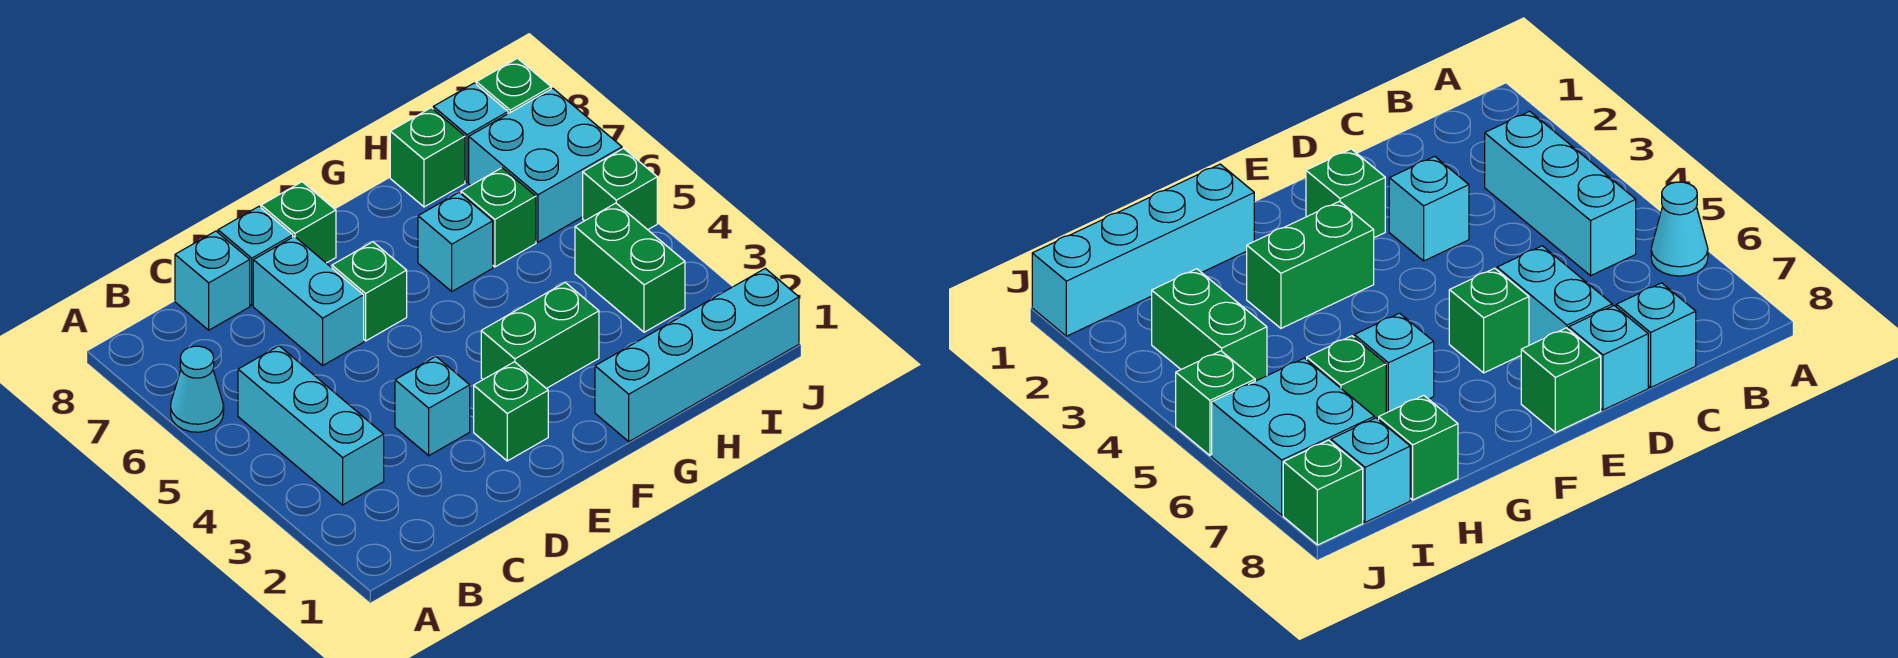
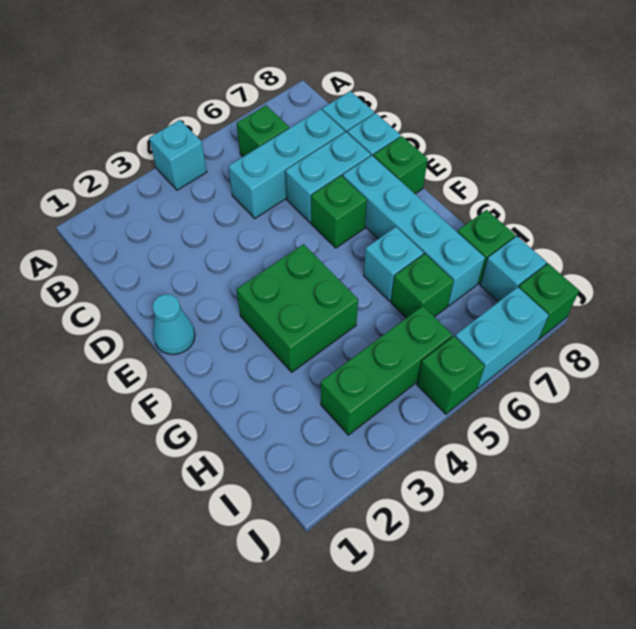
cyan cone A6 level 1 -> cyan cone E1 level 1
cyan brick B3:B5 level 1 -> cyan brick C5:C7 level 1
cyan brick D3 level 1 -> cyan brick A4 level 1
green brick E2 level 1 -> green brick B6 level 1
green brick F3:G3 level 1 -> green brick F3:G4 level 1
cyan brick G1:J1 level 1 -> cyan brick E7:H7 level 1
green brick I3:I4 level 1 -> green brick I3:I5 level 1
cyan brick I6:J7 level 1 -> cyan brick J6:J7 level 1

